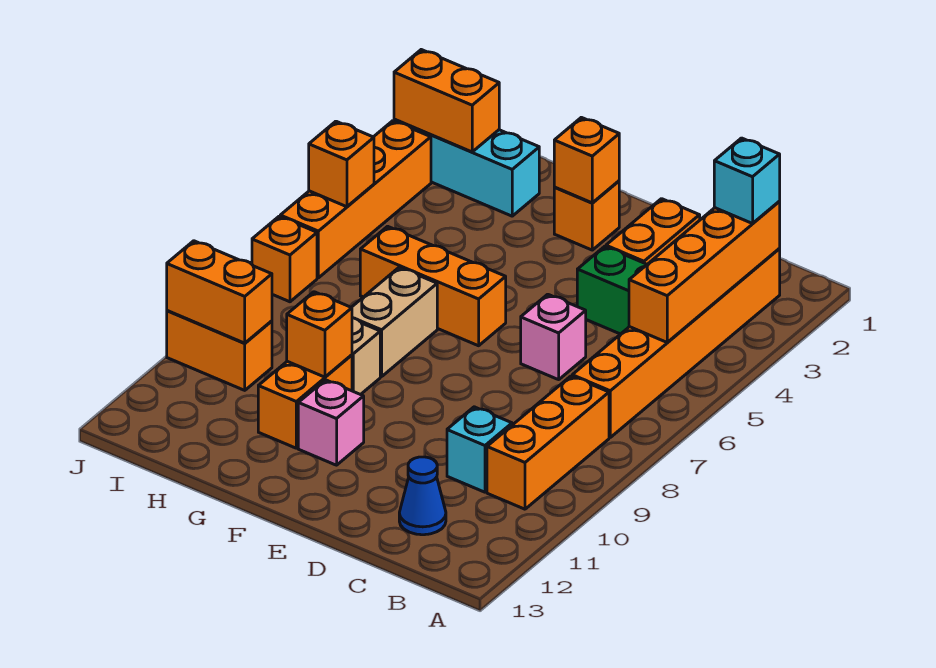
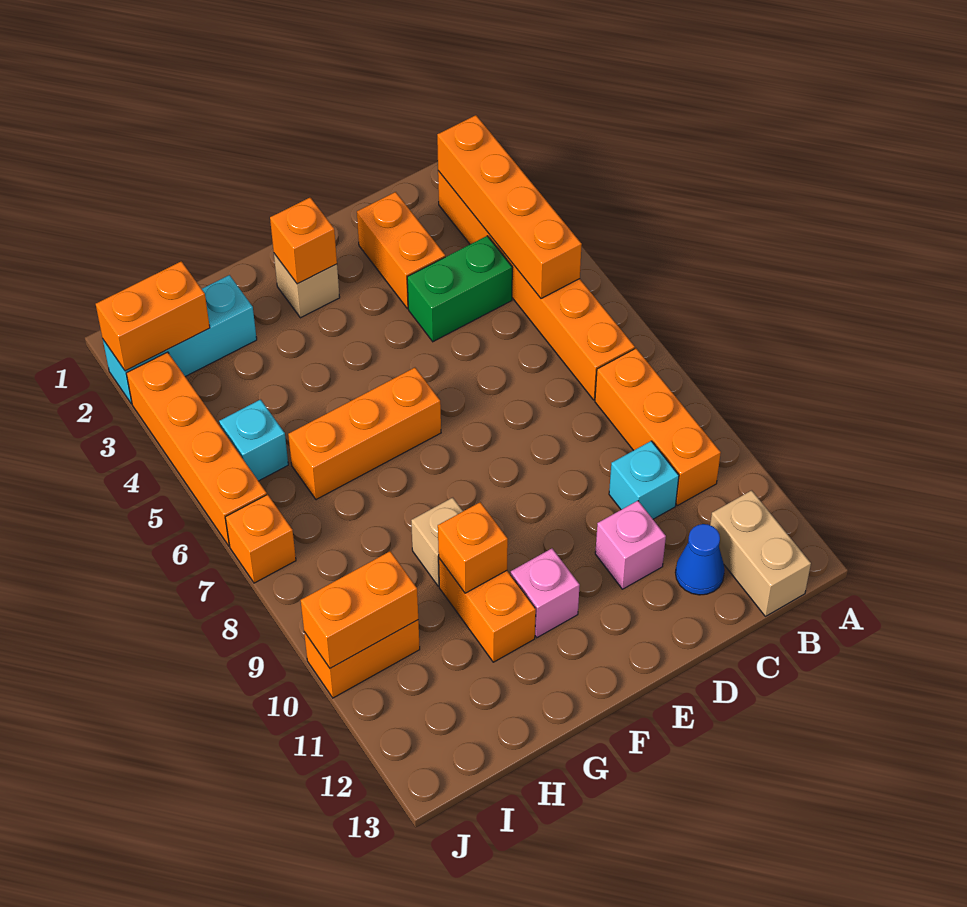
cyan brick B2 level 3 -> cyan brick I5 level 1
pink brick D6 level 1 -> pink brick D11 level 1
orange brick F2 level 1 -> tan brick F2 level 1
tan brick G7:G8 level 1 -> tan brick B12:B13 level 1
orange brick J5 level 2 -> none

